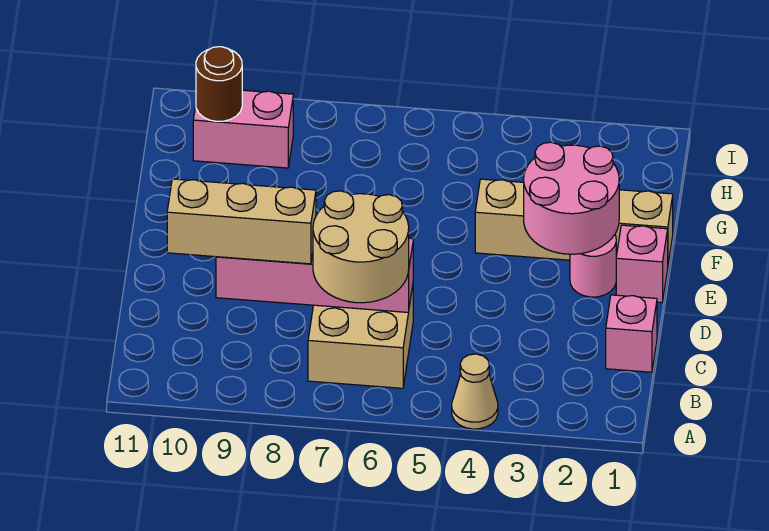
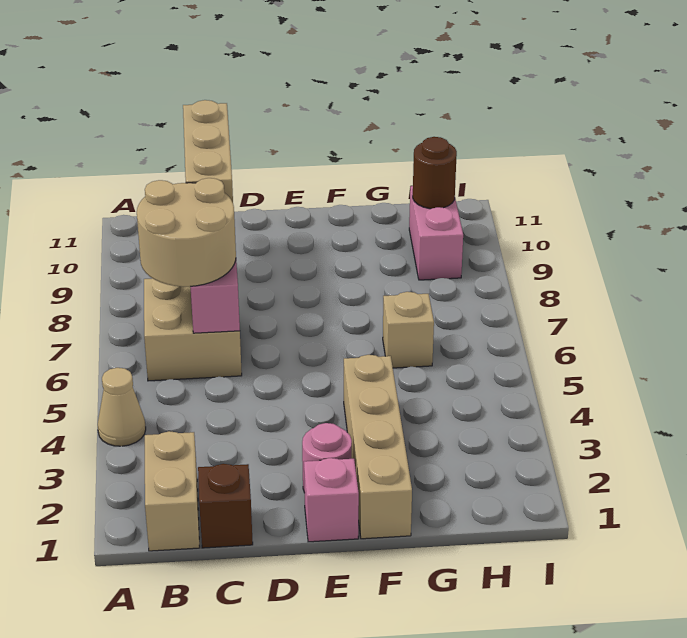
none -> tan brick B1:B2 level 1
pink brick C1 level 1 -> brown brick C1 level 1
pink round brick E2:F3 level 2 -> none
none -> tan brick G6 level 1

